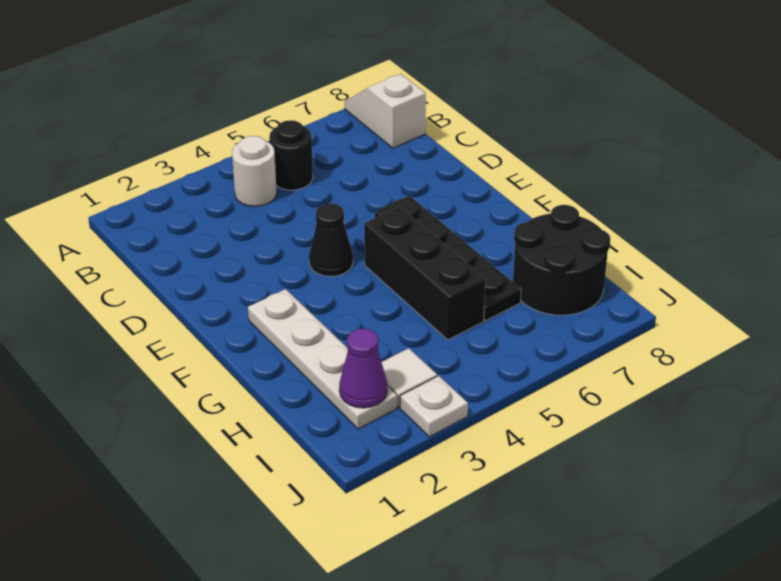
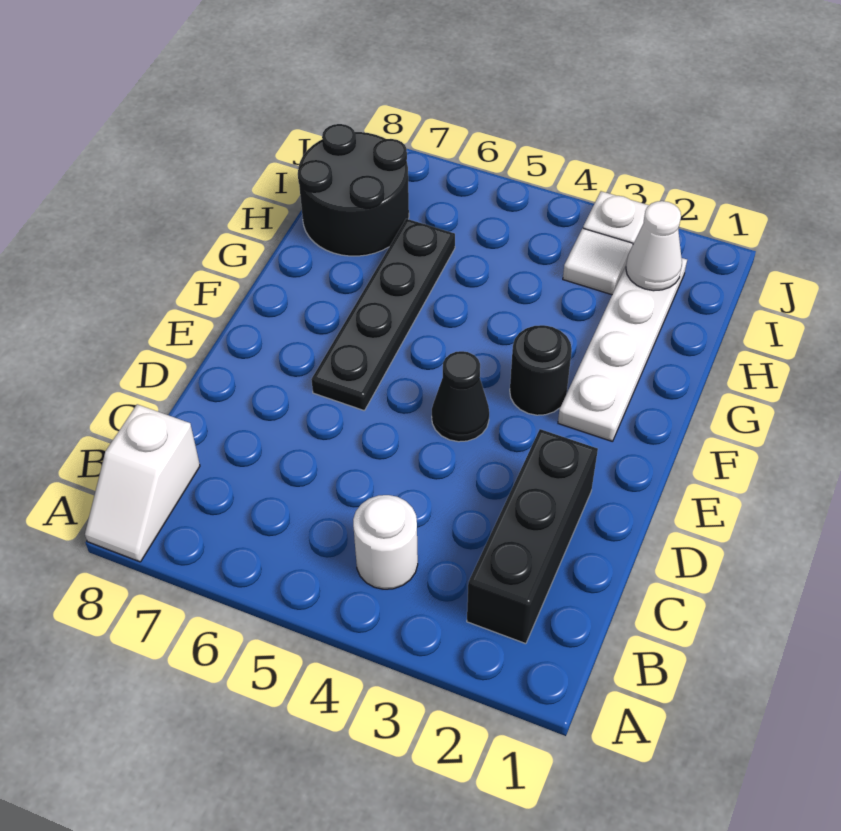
black round brick B5 level 1 -> black round brick F3 level 1
black brick F5:H5 level 1 -> black brick B2:D2 level 1
purple cone I2 level 2 -> white cone I2 level 2

